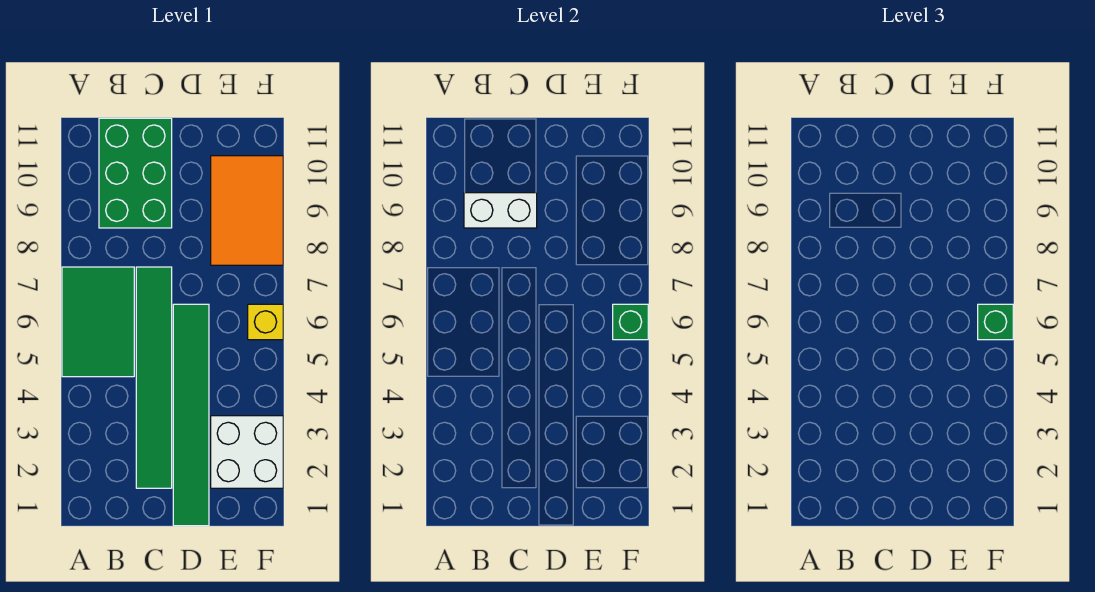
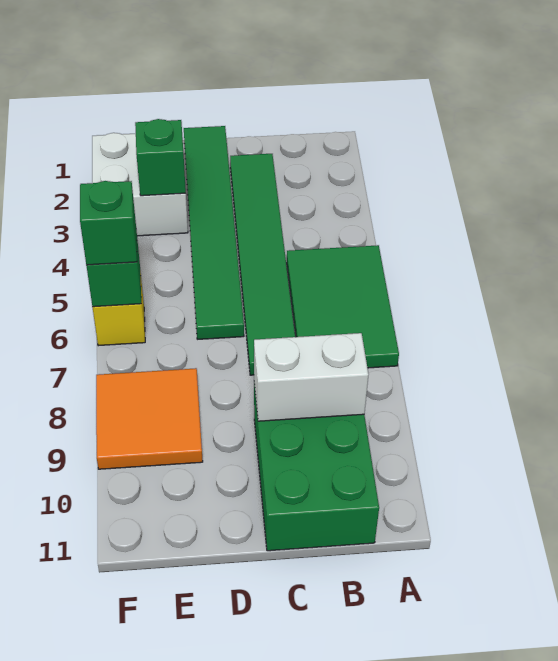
none -> green brick E3 level 2
orange tile E8:F10 level 1 -> orange tile E8:F9 level 1

